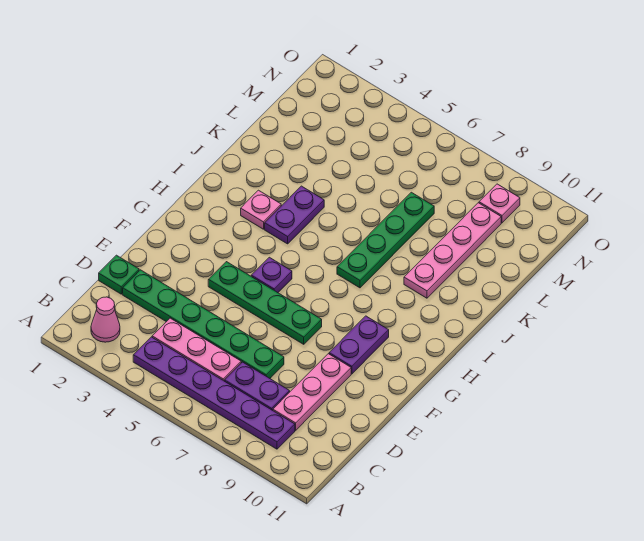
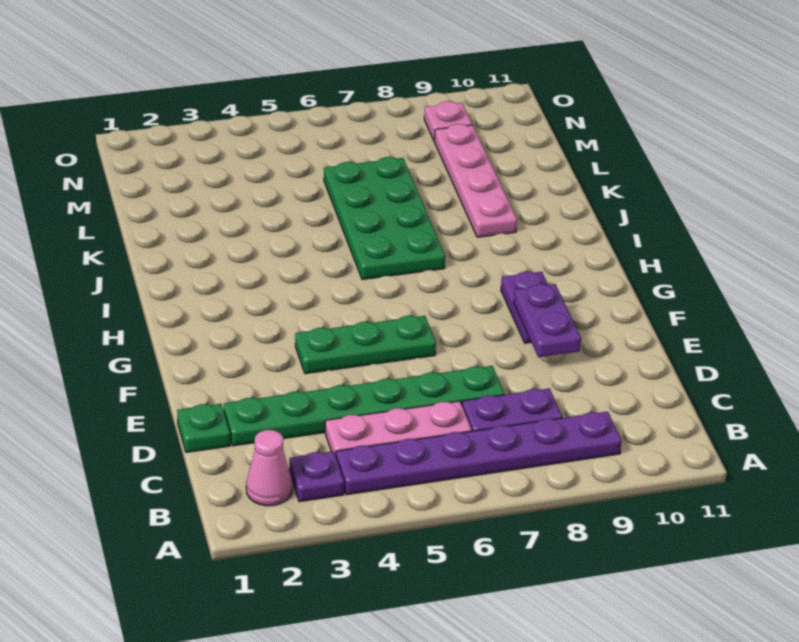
pink plate C9:E9 level 1 -> none
green plate F4:F7 level 1 -> green plate F4:F6 level 1
purple plate G5 level 1 -> purple plate B3 level 1
pink plate I3 level 1 -> none
purple plate I4:J4 level 1 -> purple plate E9:F9 level 2
green plate I7:L7 level 1 -> green plate I6:L7 level 1

